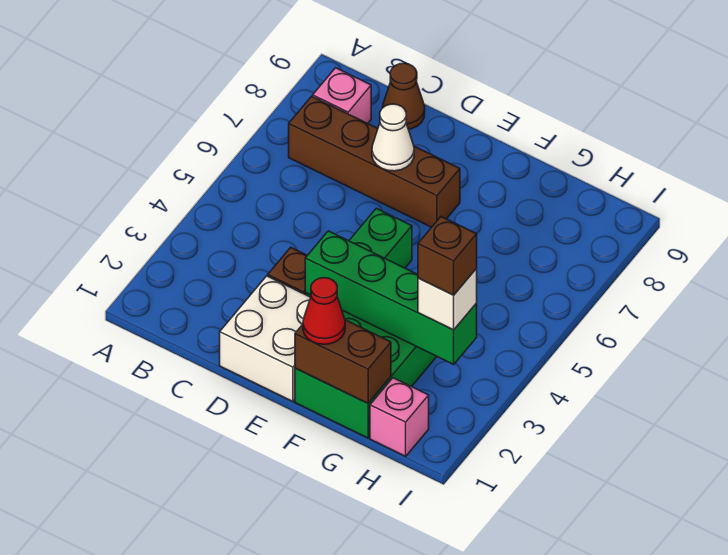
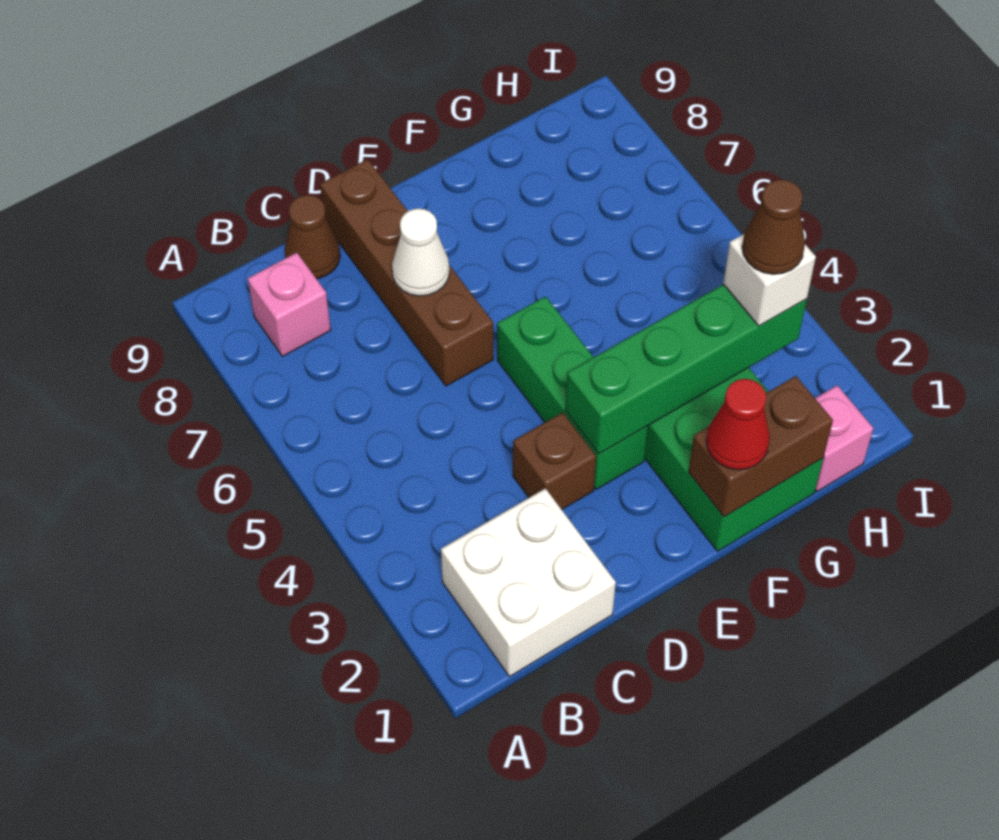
brown brick B7:E7 level 1 -> brown brick D6:D9 level 1
white brick D1:E2 level 1 -> white brick B1:C2 level 1
brown brick H3 level 4 -> brown cone H3 level 4

